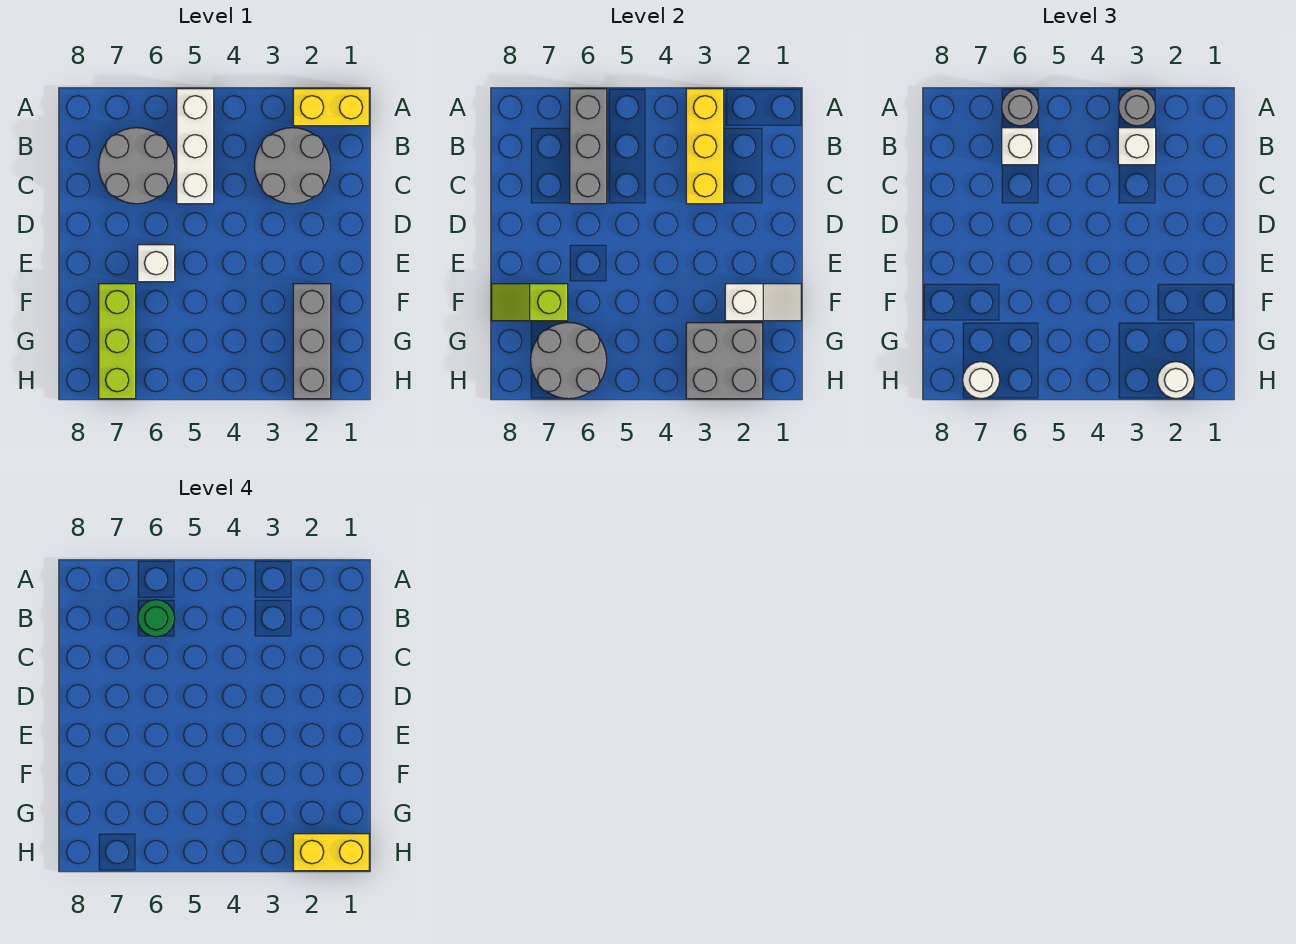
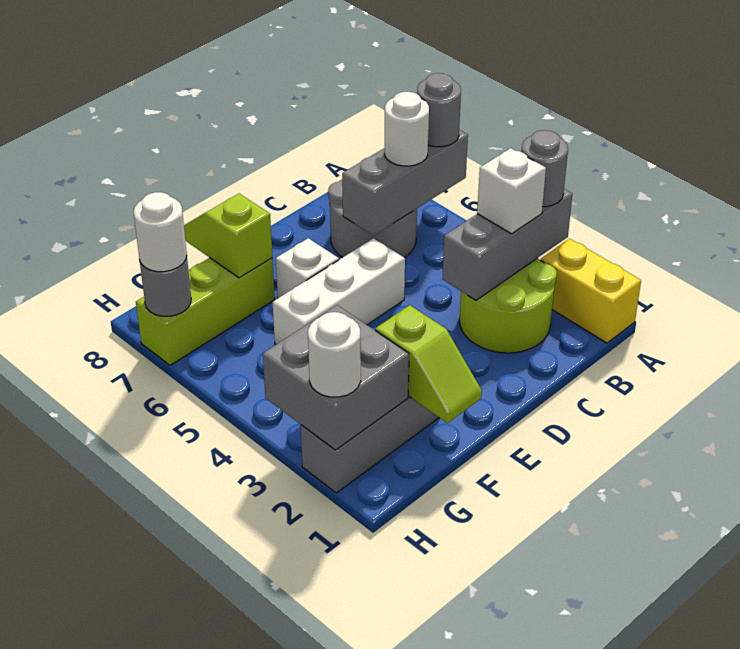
yellow brick A3:C3 level 2 -> grey brick A3:C3 level 2
white brick A5:C5 level 1 -> white brick D5:F5 level 1
grey round brick B2:C3 level 1 -> lime round brick B2:C3 level 1
white brick B6 level 3 -> white round brick B6 level 3
green round brick B6 level 4 -> none
white slope F1:F2 level 2 top 2 -> lime slope F1:F2 level 2 top 2
grey round brick G6:H7 level 2 -> grey round brick H7 level 2
yellow brick H1:H2 level 4 -> none

